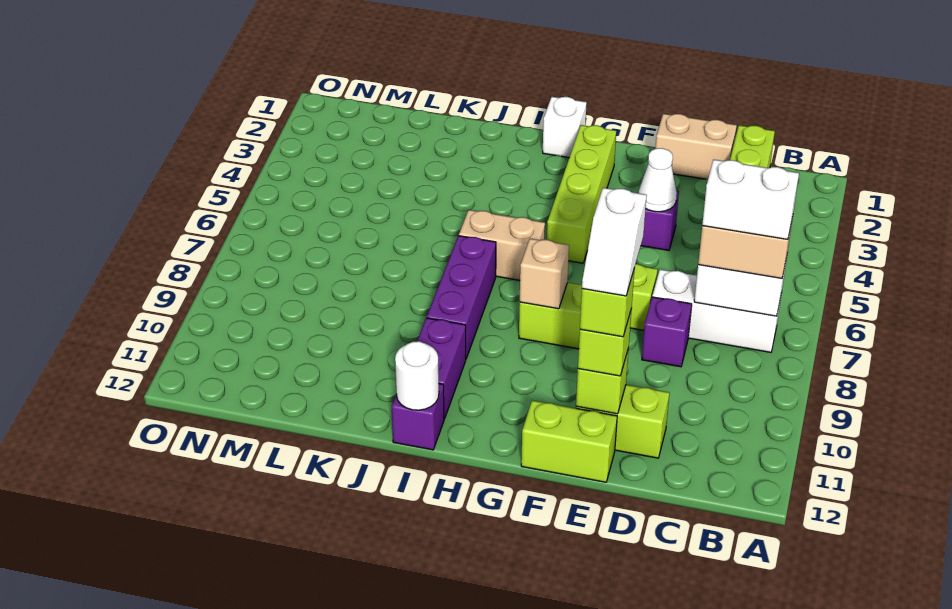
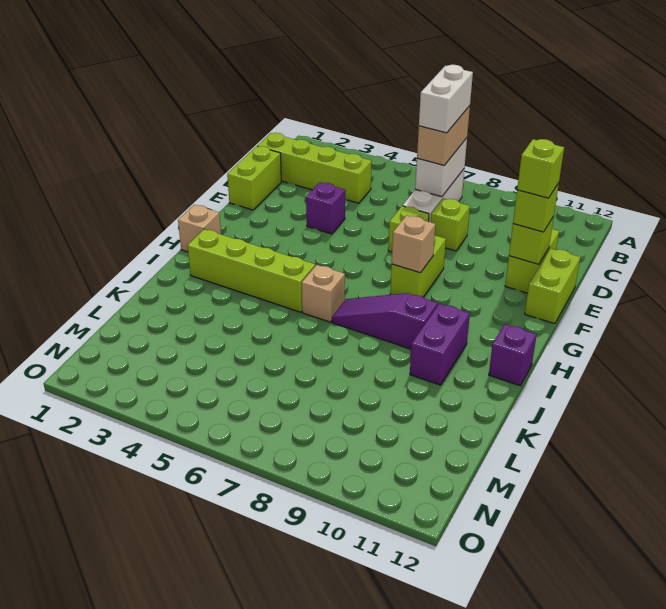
tan brick D1:E1 level 1 -> lime brick D1:E1 level 1
purple brick D8 level 1 -> lime brick D8 level 1
white cone E4 level 2 -> none
white slope E10:E11 level 5 top 10 -> none
lime brick G2:G5 level 1 -> lime brick I2:I5 level 1
white brick H1 level 1 -> tan brick H1 level 1
tan brick H6:I6 level 1 -> tan brick I6 level 1
purple brick I7:I9 level 1 -> purple slope I7:I9 level 1 top 9
purple brick I10:I11 level 1 -> purple brick I10:J10 level 1
white round brick I12 level 2 -> none

